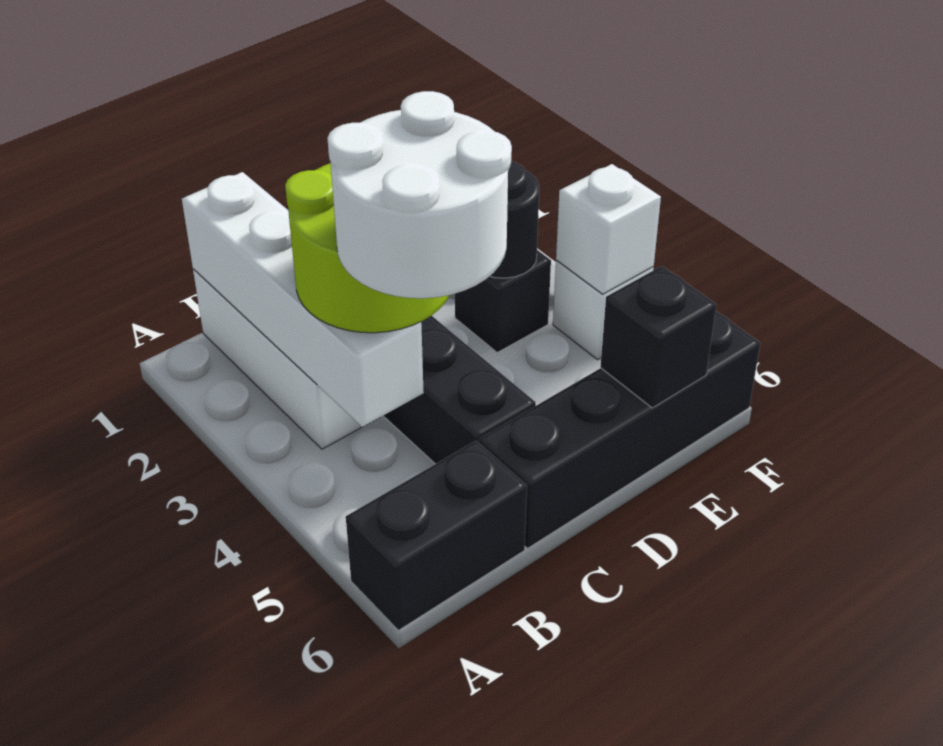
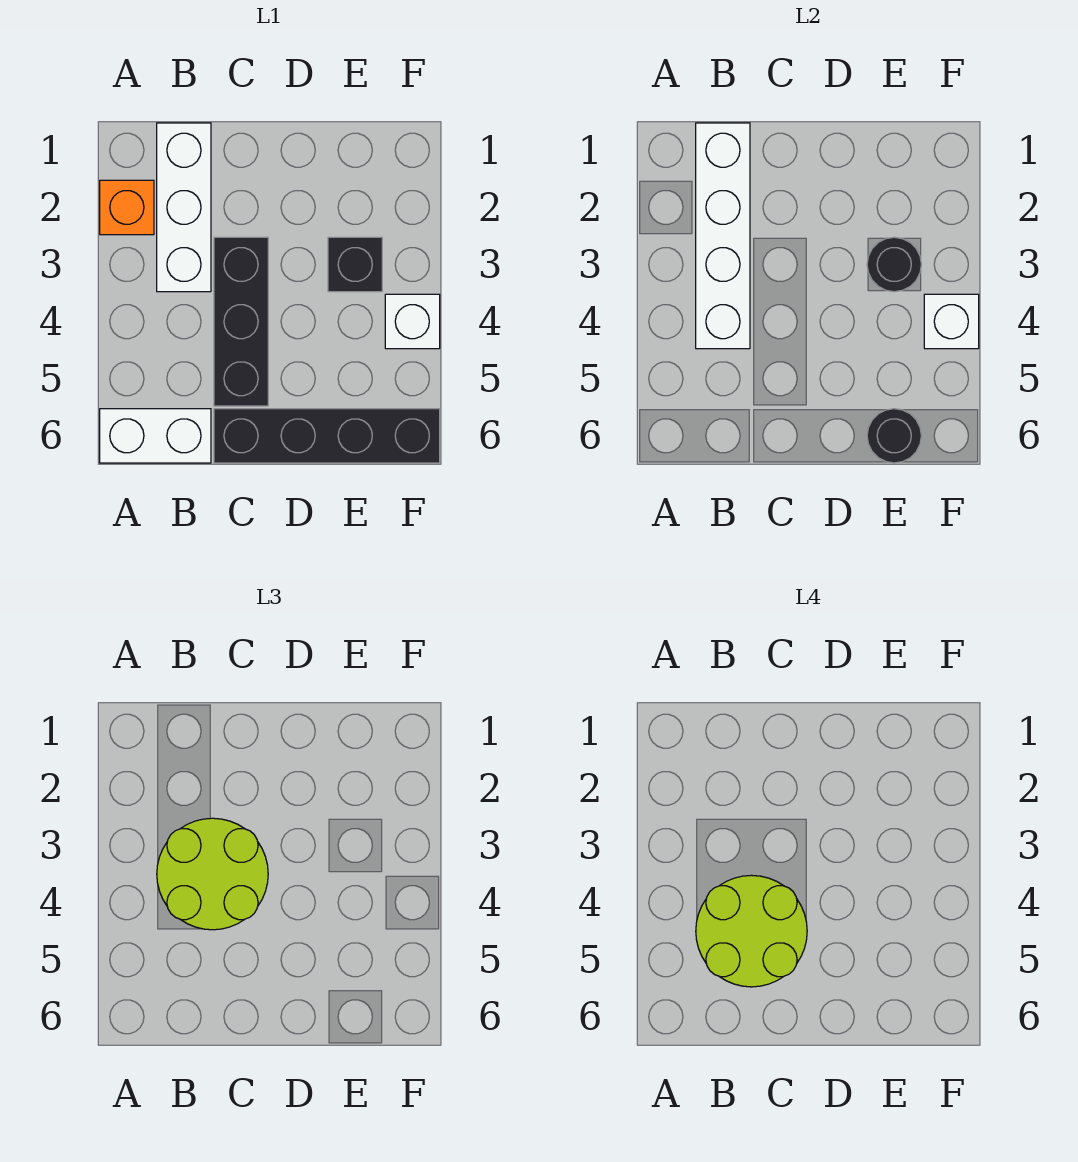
none -> orange brick A2 level 1
black brick A6:B6 level 1 -> white brick A6:B6 level 1
white round brick B4:C5 level 4 -> lime round brick B4:C5 level 4
black brick E6 level 2 -> black round brick E6 level 2

